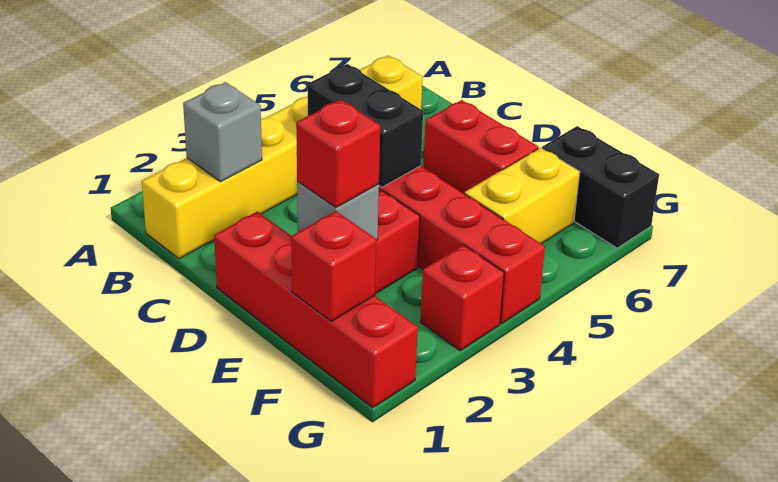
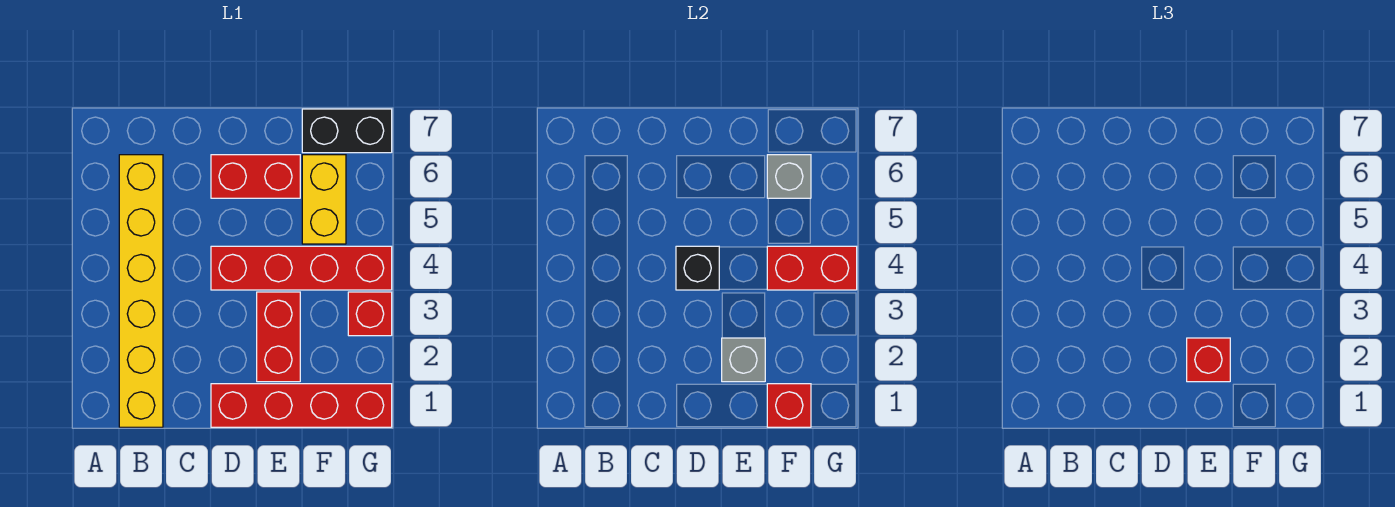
grey brick B2 level 2 -> grey brick F6 level 2
black brick C4:D4 level 2 -> black brick D4 level 2
none -> red brick F4:G4 level 2

